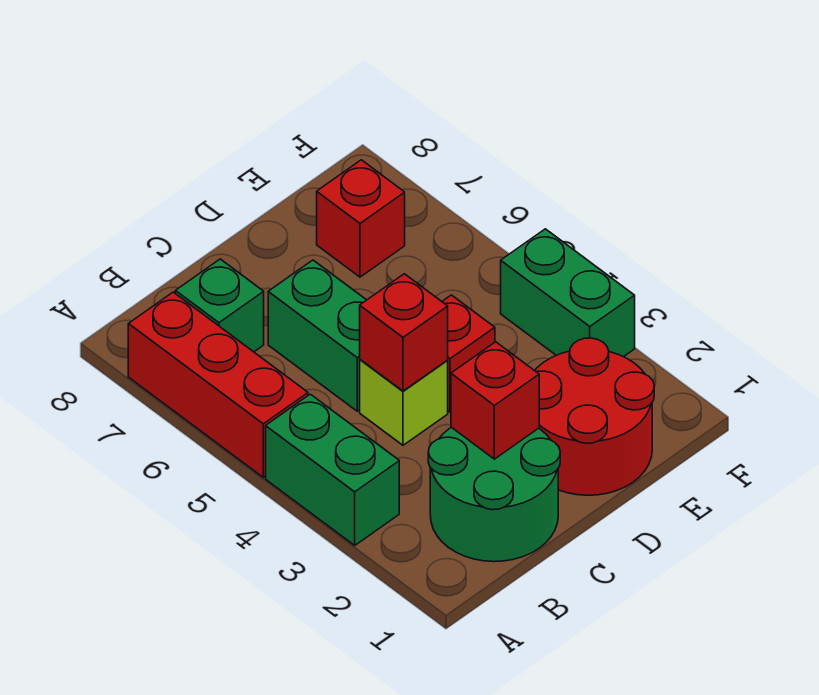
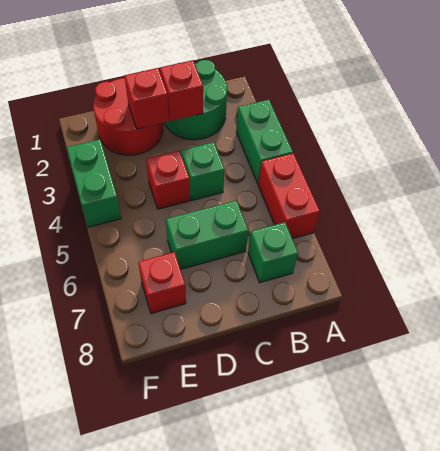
red brick A5:A7 level 1 -> red brick A5:A6 level 1
lime brick C4 level 1 -> green brick C4 level 1
red brick C4 level 2 -> red brick D2 level 2
green brick C5:C6 level 1 -> green brick C6:D6 level 1

